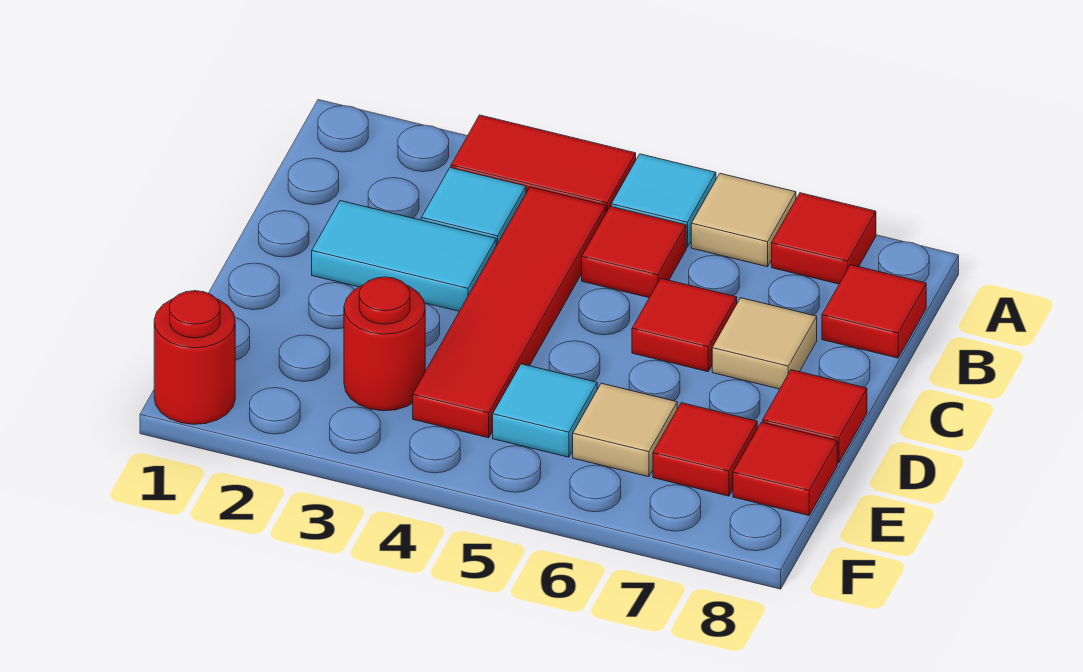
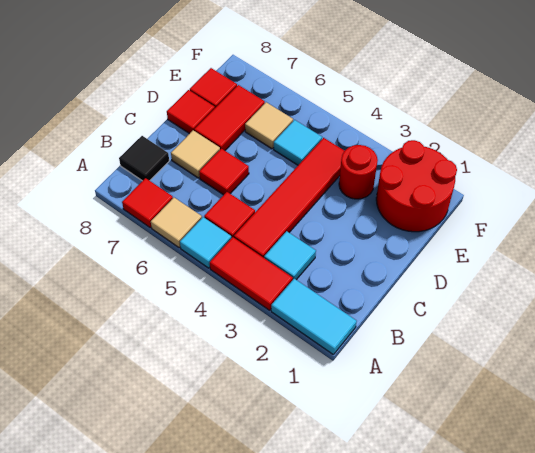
red tile B8 level 1 -> black tile B8 level 1
cyan tile C2:C3 level 1 -> cyan tile A1:A2 level 1
red tile E7 level 1 -> red tile D7:E7 level 1
red round brick F1 level 1 -> red round brick E1:F2 level 1

